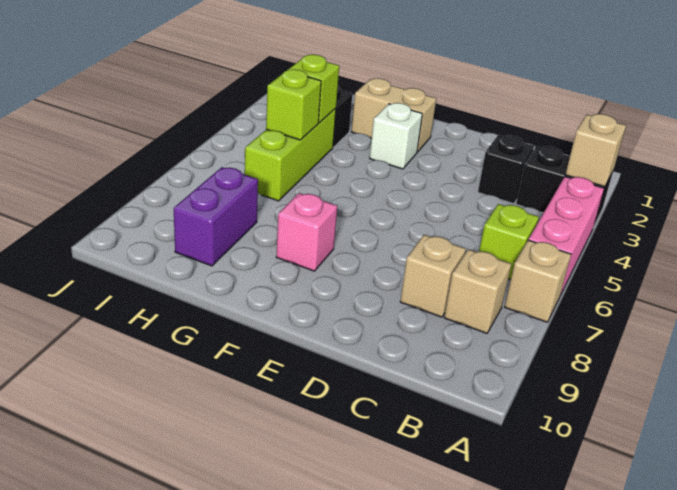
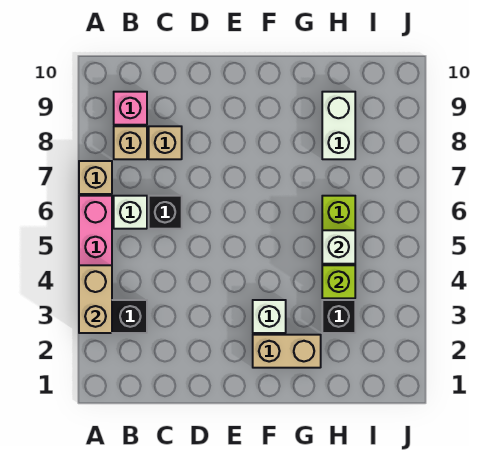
tan brick A3 level 2 -> tan brick A3:A4 level 2
lime brick B6 level 1 -> white brick B6 level 1
black brick C3 level 1 -> black brick C6 level 1
pink brick F8 level 1 -> pink brick B9 level 1
lime brick H5 level 2 -> white brick H5 level 2
purple brick H8:H9 level 1 -> white brick H8:H9 level 1

